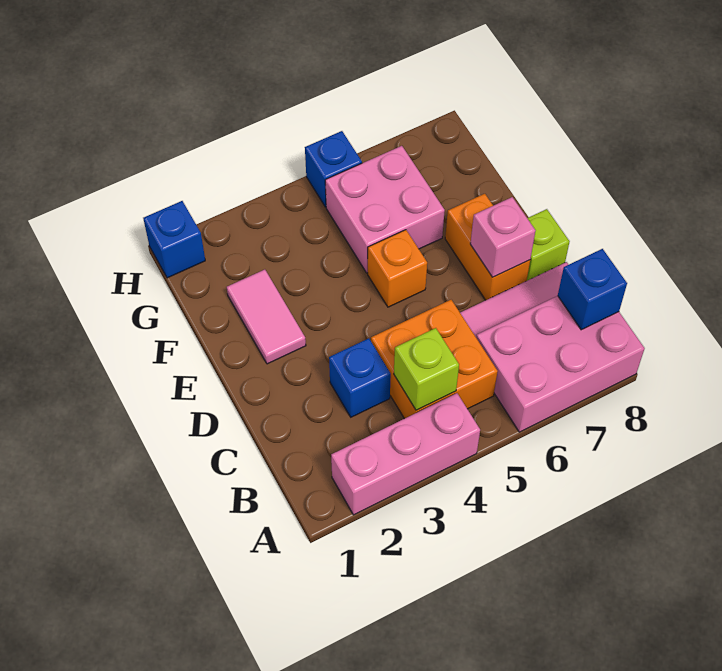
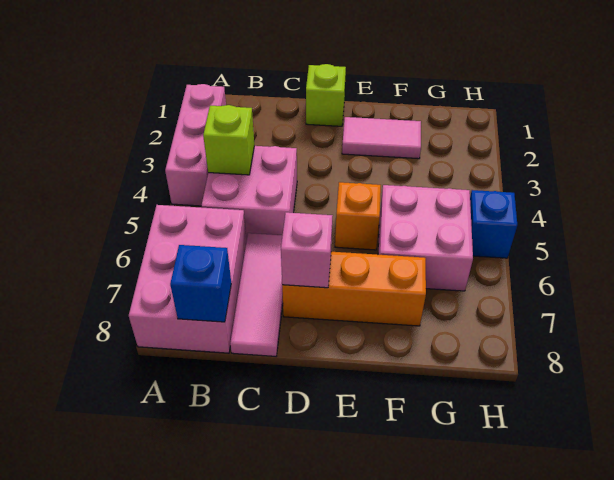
orange brick B4:C5 level 1 -> pink brick B4:C5 level 1
blue brick C3 level 1 -> none
orange brick D7:E7 level 1 -> orange brick D7:F7 level 1
lime brick D8 level 1 -> lime brick D1 level 1
blue brick H1 level 1 -> none

